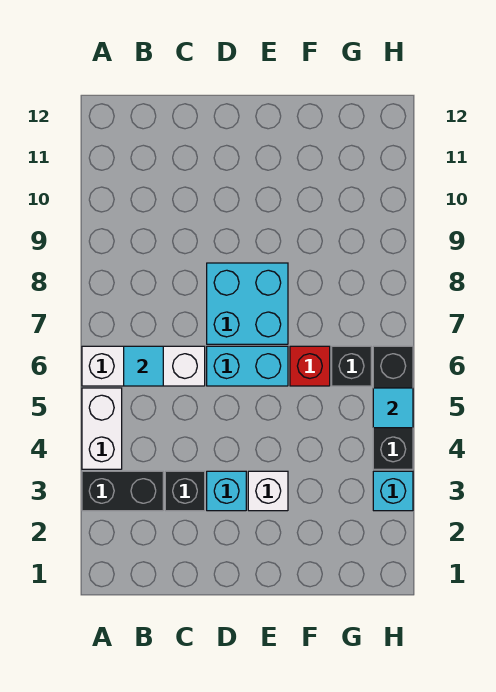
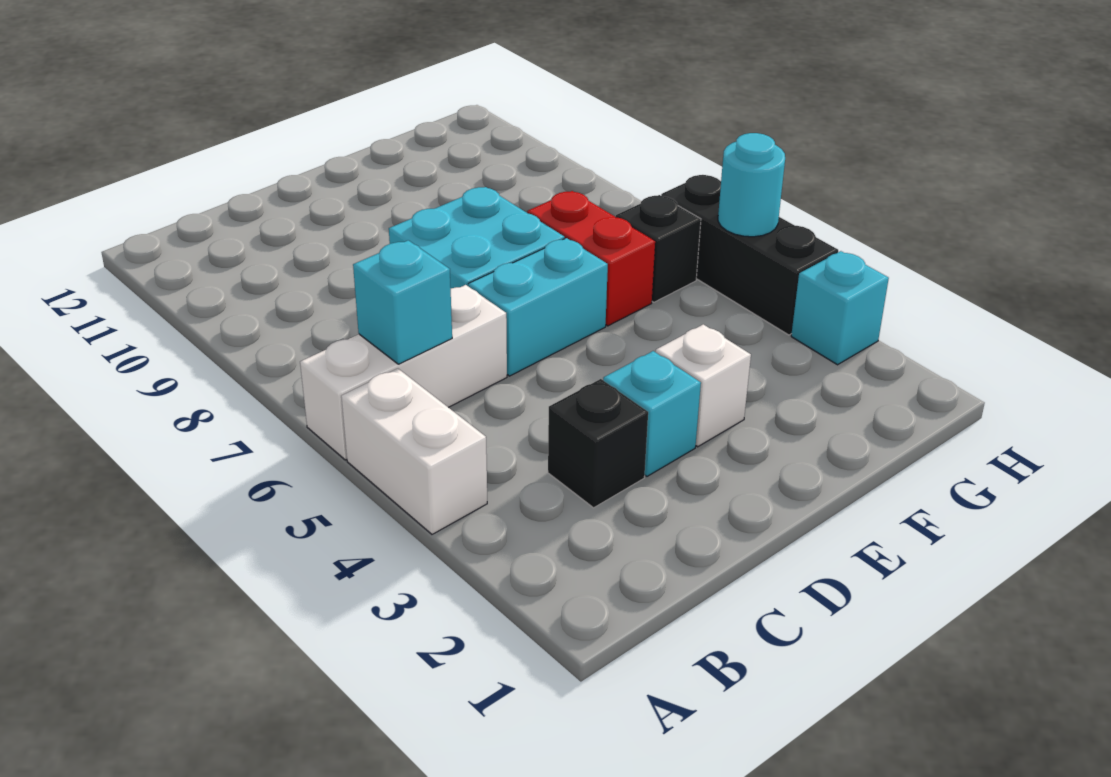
black brick A3:B3 level 1 -> none
cyan tile B6 level 2 -> cyan brick B6 level 2
red brick F6 level 1 -> red brick F6:F7 level 1
cyan tile H5 level 2 -> cyan round brick H5 level 2

